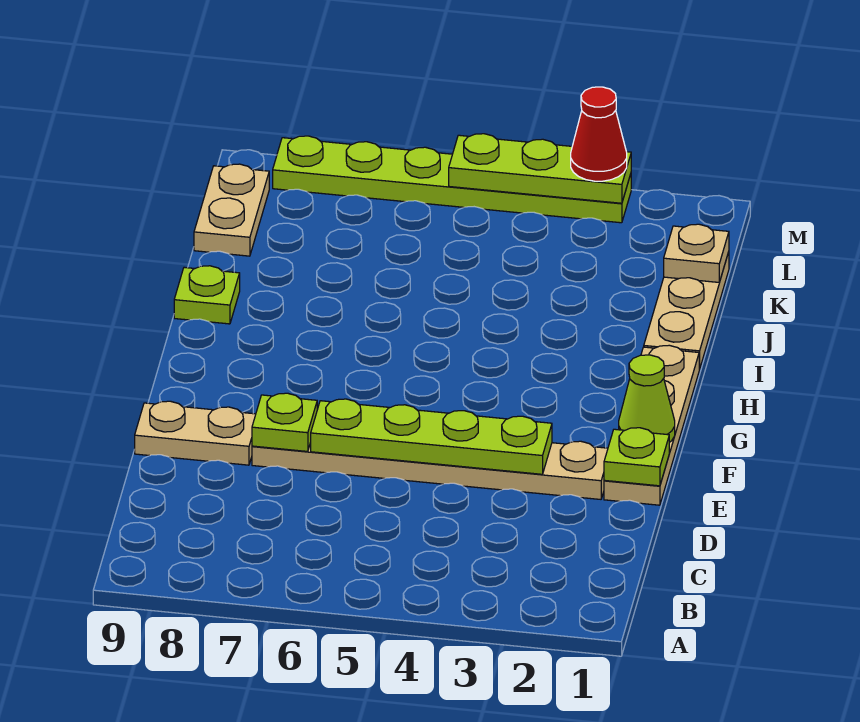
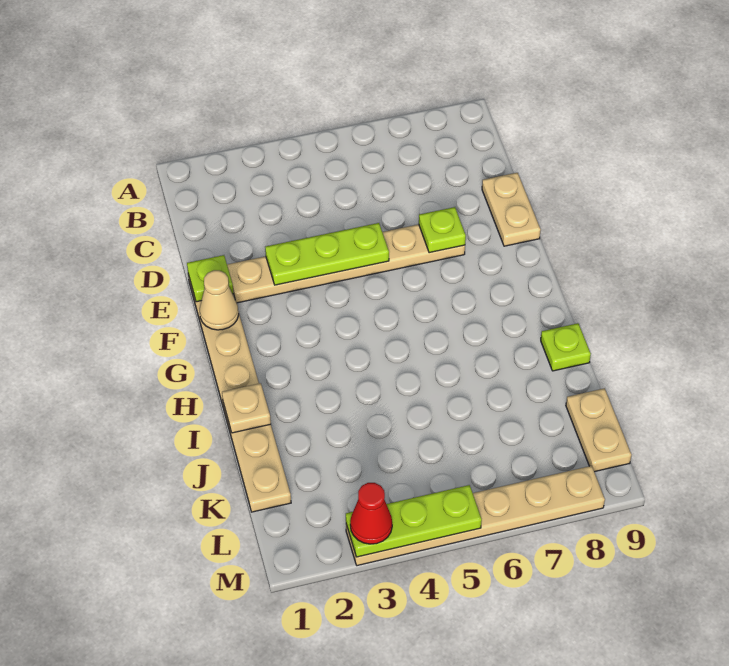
lime plate E3:E6 level 2 -> lime plate E3:E5 level 2
tan plate E8:E9 level 1 -> tan plate D9:E9 level 1
lime cone F1 level 2 -> tan cone F1 level 2
tan plate K1 level 2 -> tan plate I1 level 2
lime plate M3:M8 level 1 -> tan plate M3:M8 level 1

